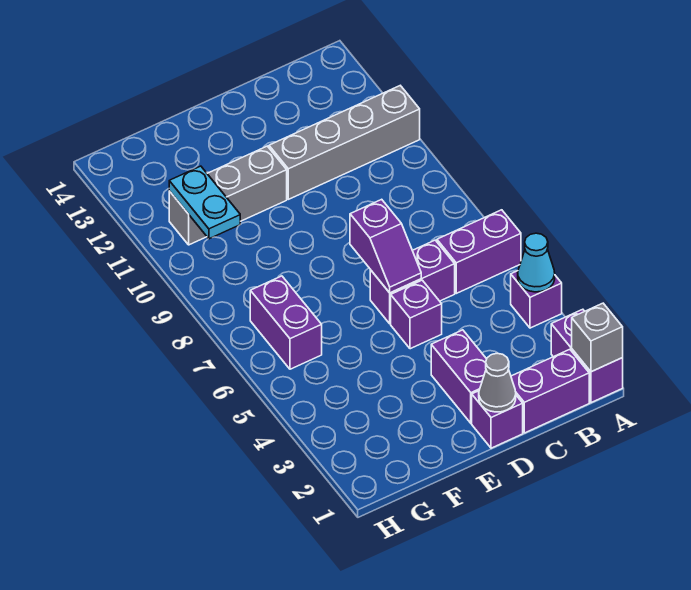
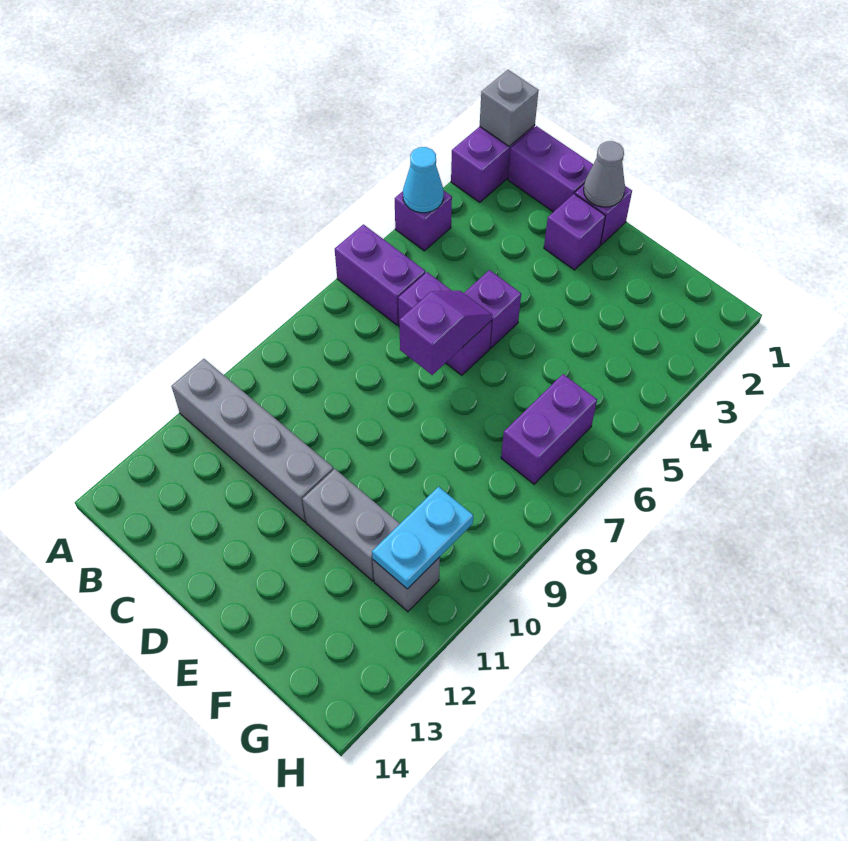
purple brick D2:D3 level 1 -> purple brick D2 level 1

